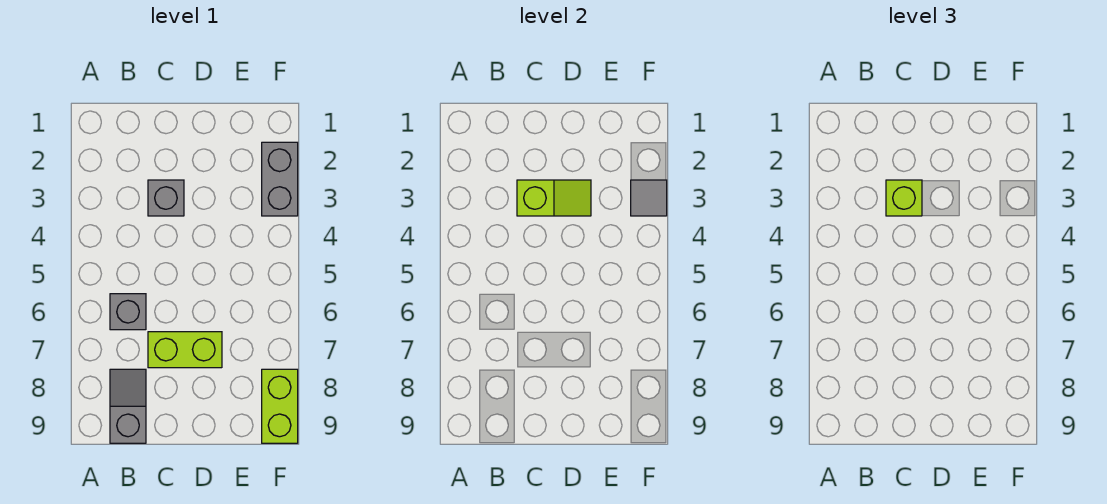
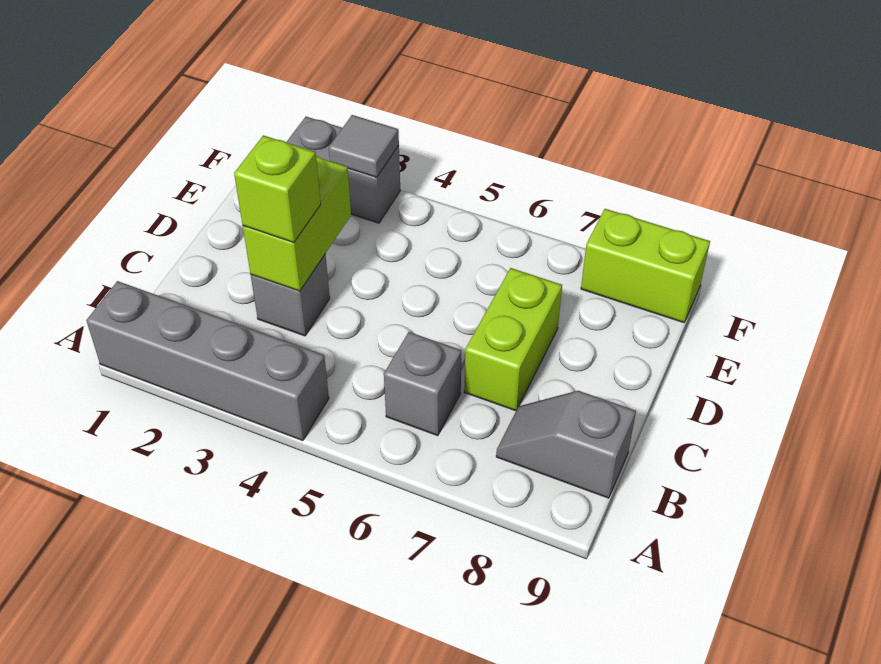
none -> grey brick A1:A4 level 1
lime slope C3:D3 level 2 top C -> lime brick C3:D3 level 2

